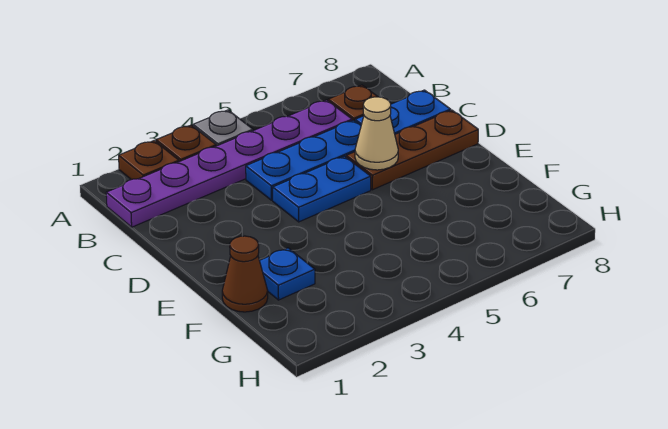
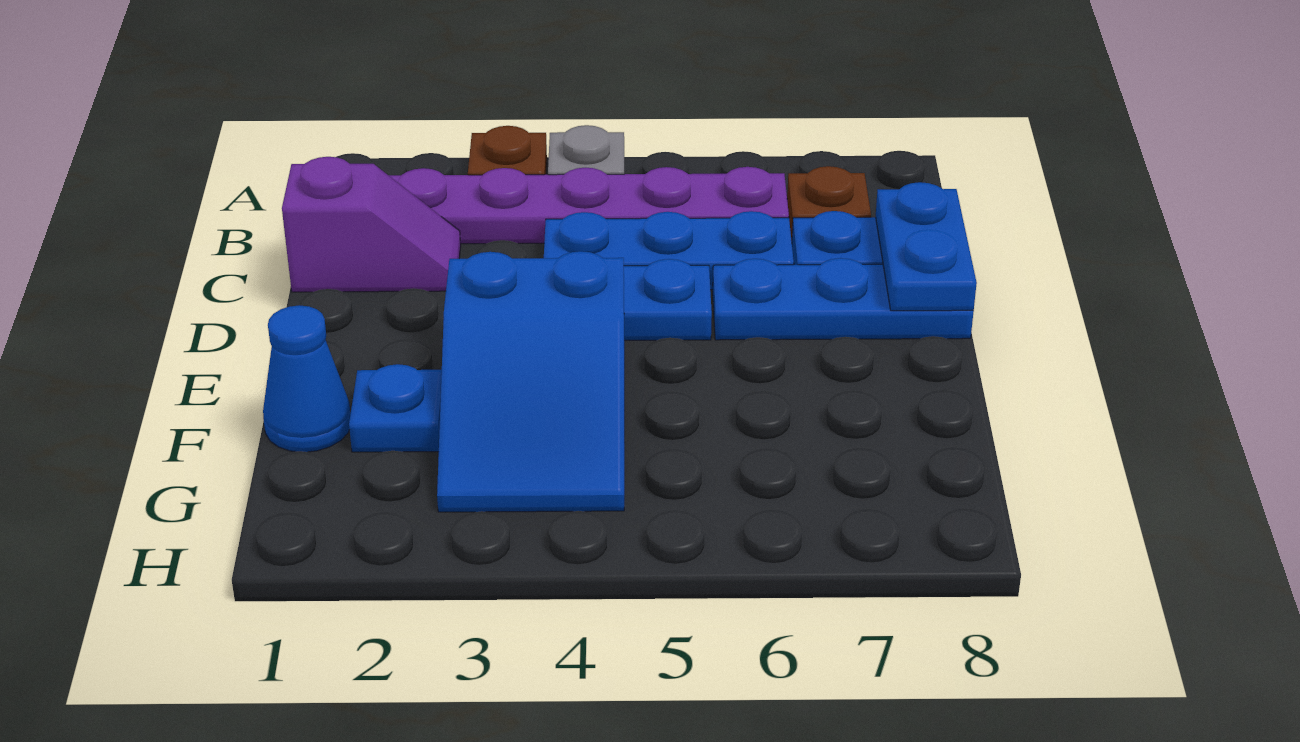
brown plate A2 level 1 -> none
none -> purple slope C1:C2 level 1 top 1
none -> blue plate C8:D8 level 2
brown plate D6:D8 level 1 -> blue plate D6:D8 level 1
tan cone D6 level 2 -> none
none -> blue slope E3:G4 level 1 top E
brown cone F1 level 1 -> blue cone F1 level 1

